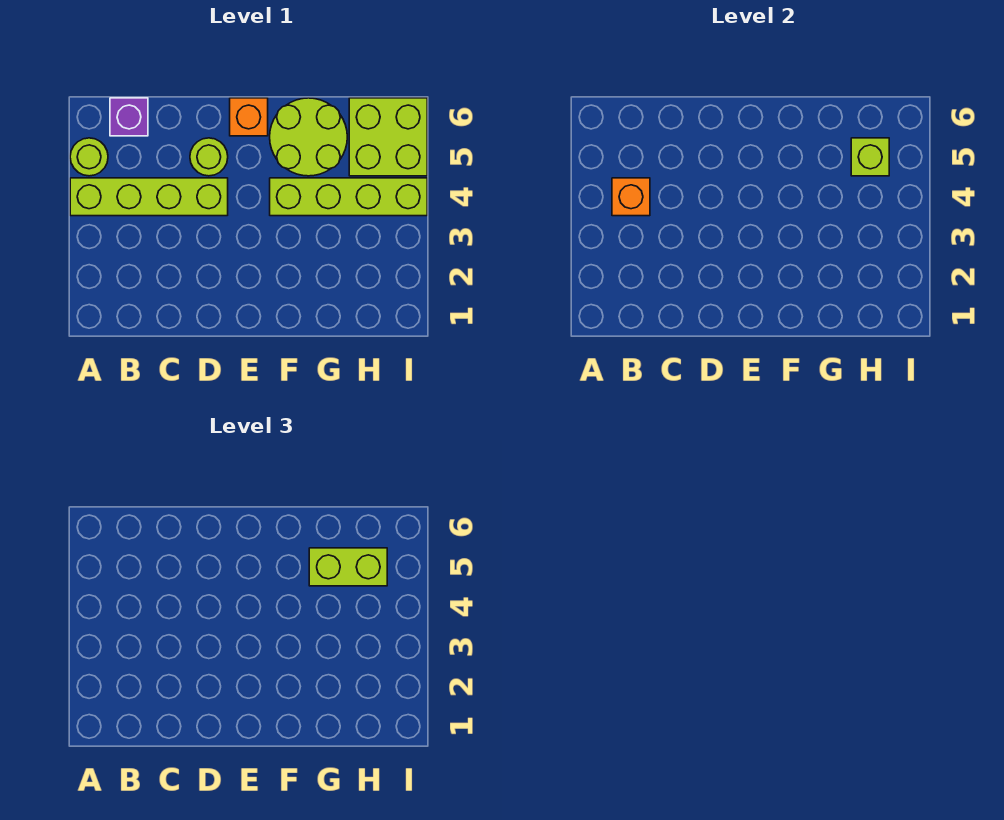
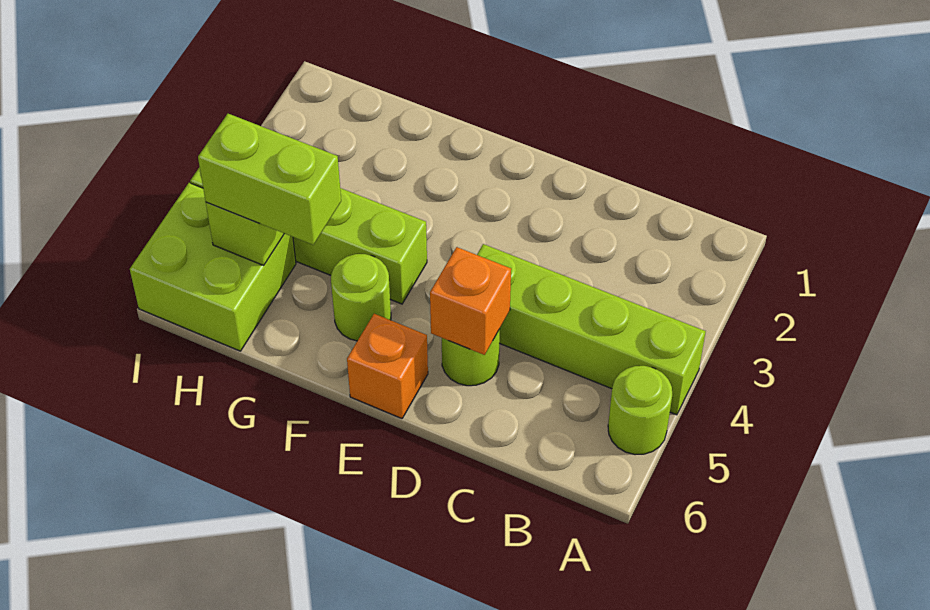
orange brick B4 level 2 -> orange brick D5 level 2
purple brick B6 level 1 -> none
lime round brick F5:G6 level 1 -> lime round brick F5 level 1

